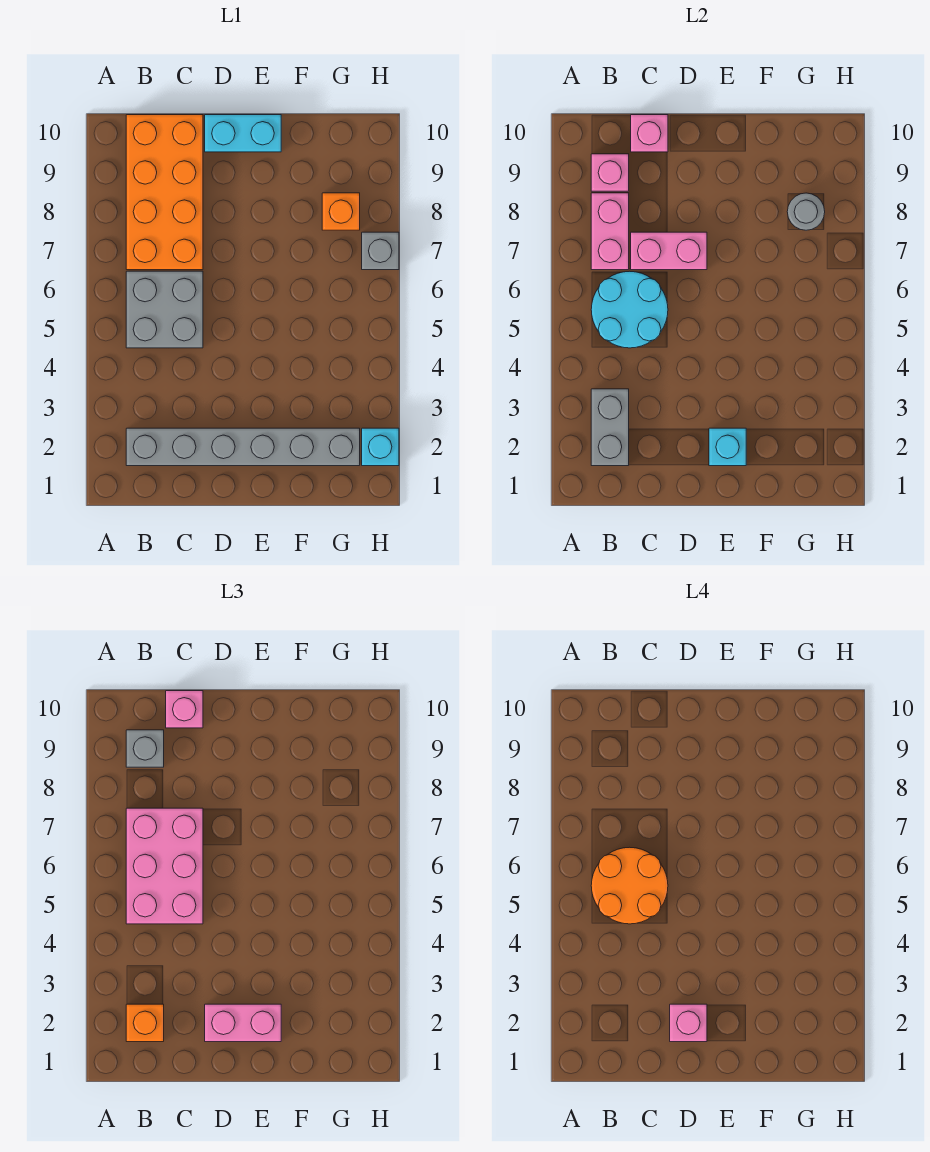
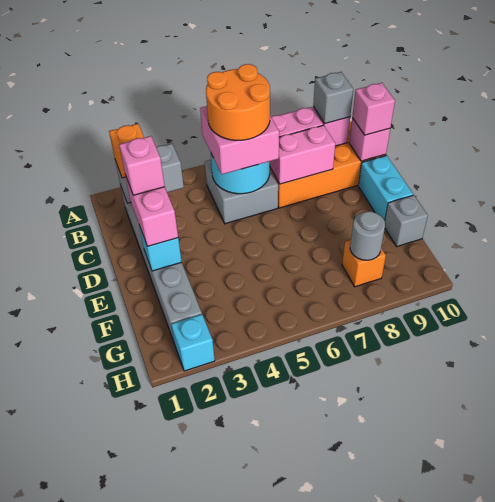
pink brick B5:C7 level 3 -> pink brick B5:C6 level 3
pink brick C7:D7 level 2 -> pink brick C7:C8 level 2
grey brick H7 level 1 -> grey brick F10 level 1

